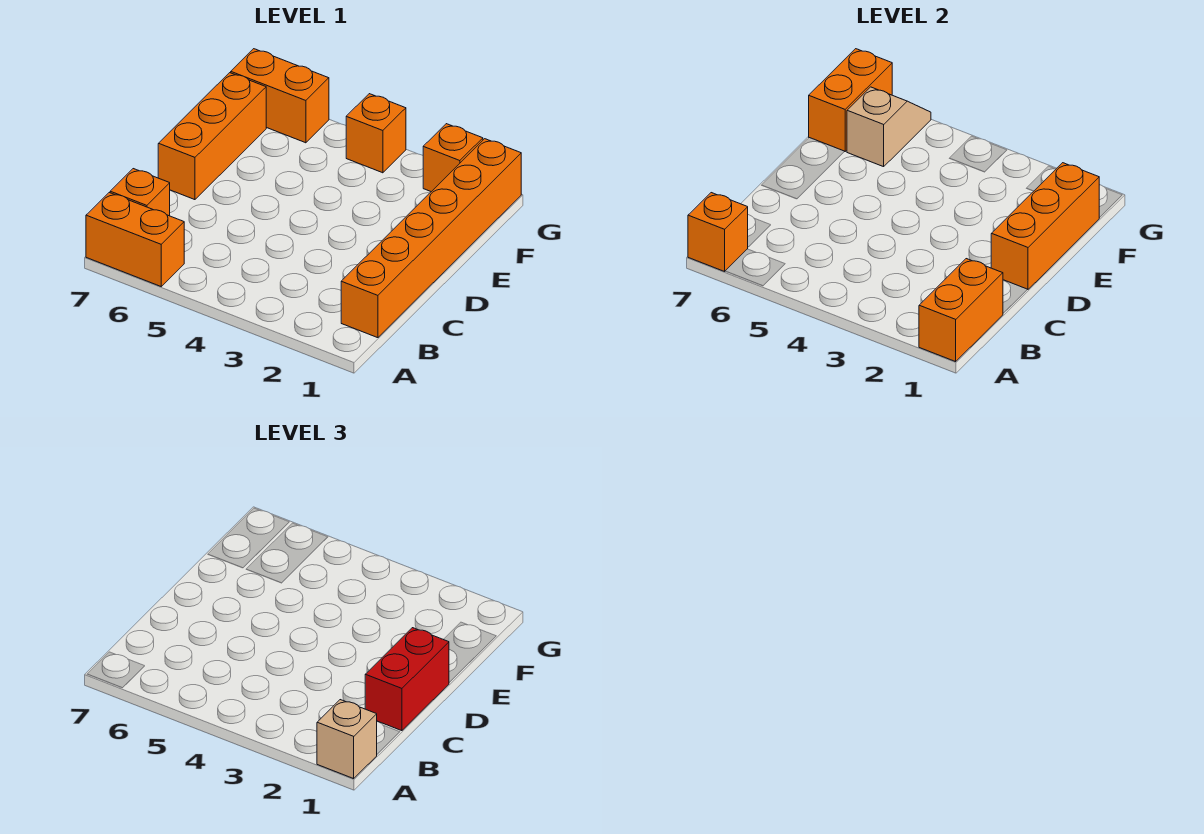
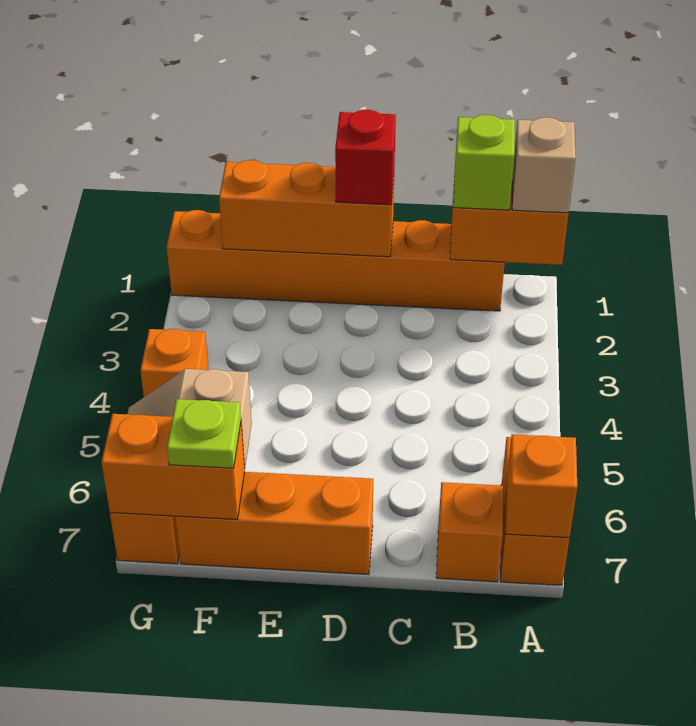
none -> lime brick B1 level 3
red brick C1:D1 level 3 -> red brick D1 level 3
none -> lime plate F7 level 3
orange brick G2 level 1 -> none

